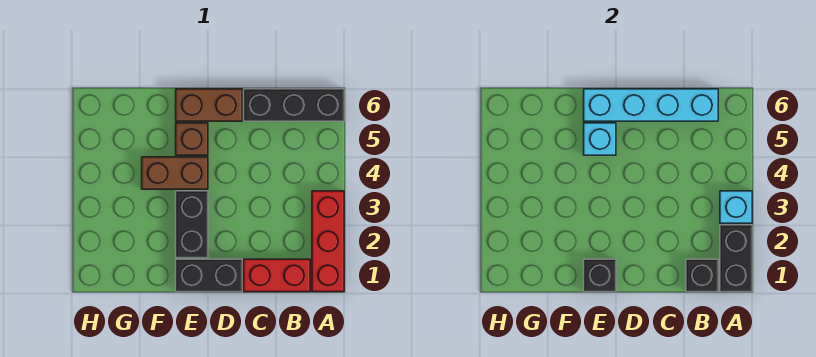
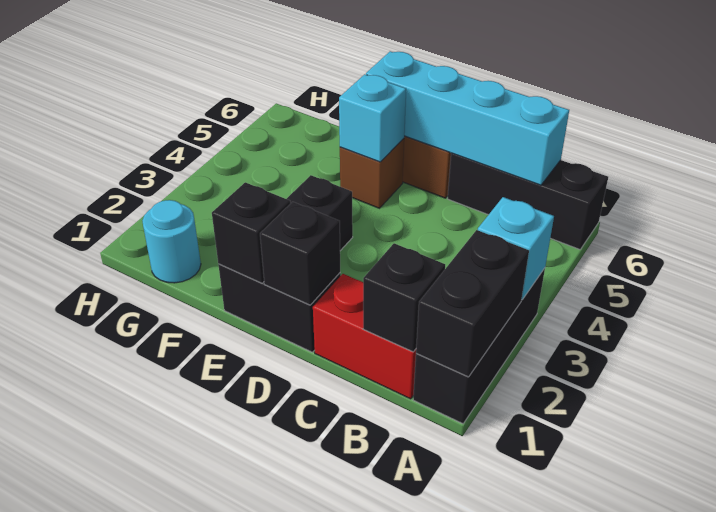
red brick A1:A3 level 1 -> black brick A1:A3 level 1
none -> black brick D1 level 2
brown brick E4:F4 level 1 -> none
none -> cyan round brick G1 level 1

